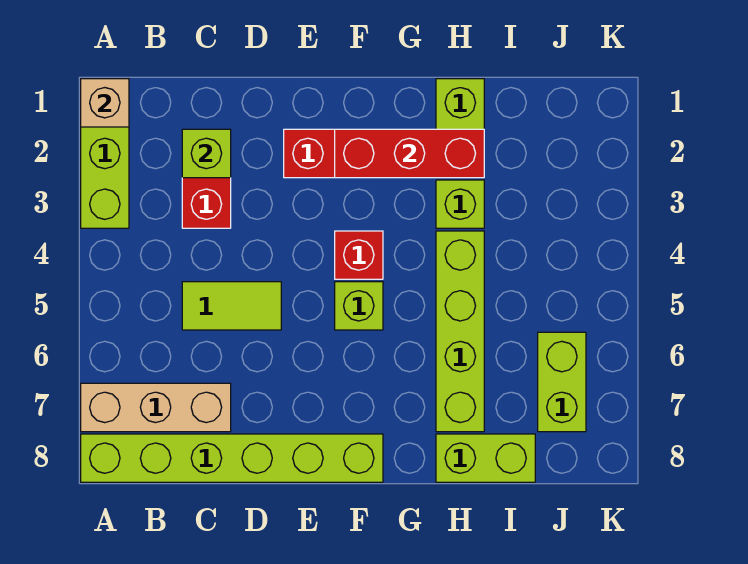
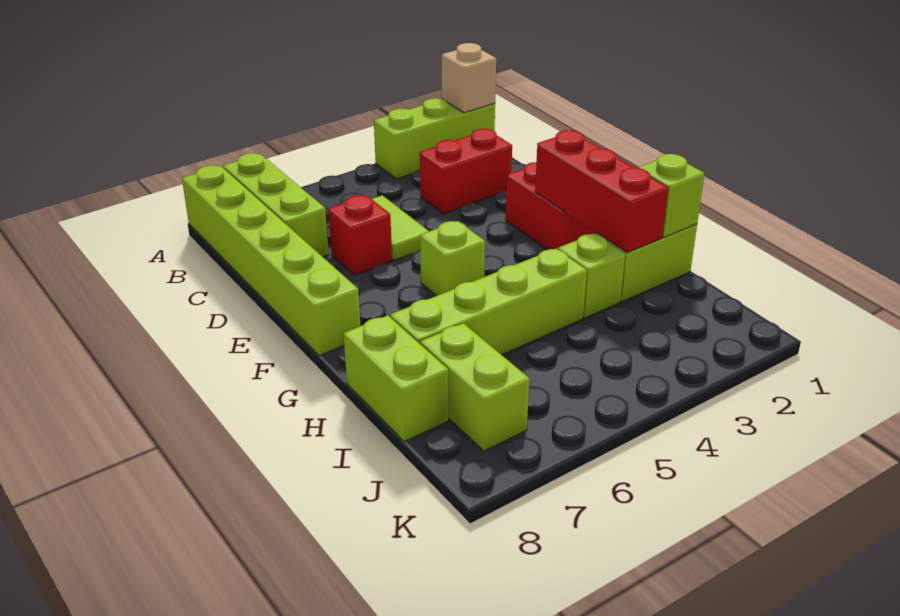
tan brick A7:C7 level 1 -> lime brick A7:C7 level 1
lime brick C2 level 2 -> lime brick H1 level 2
red brick F4 level 1 -> red brick D6 level 1
lime brick J6:J7 level 1 -> lime brick I7:J7 level 1

